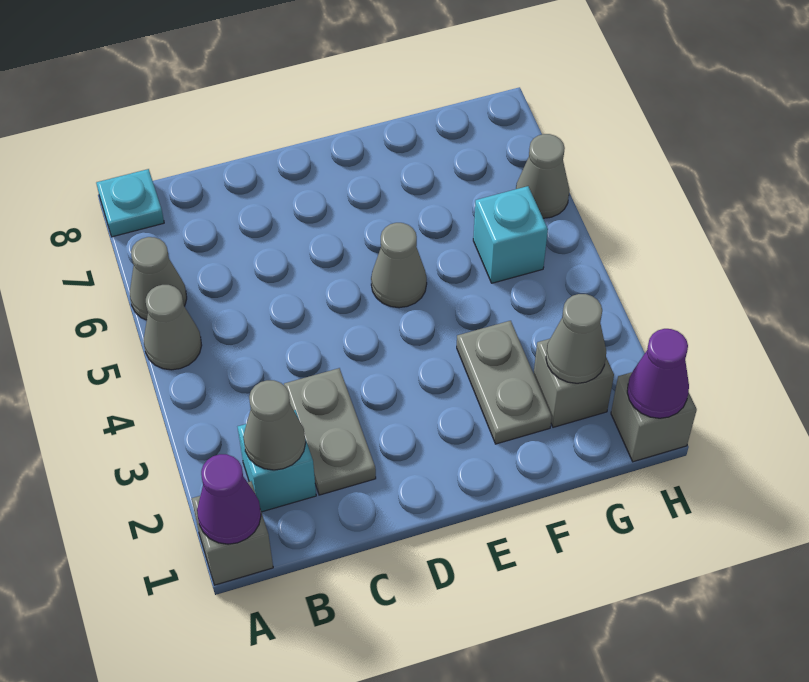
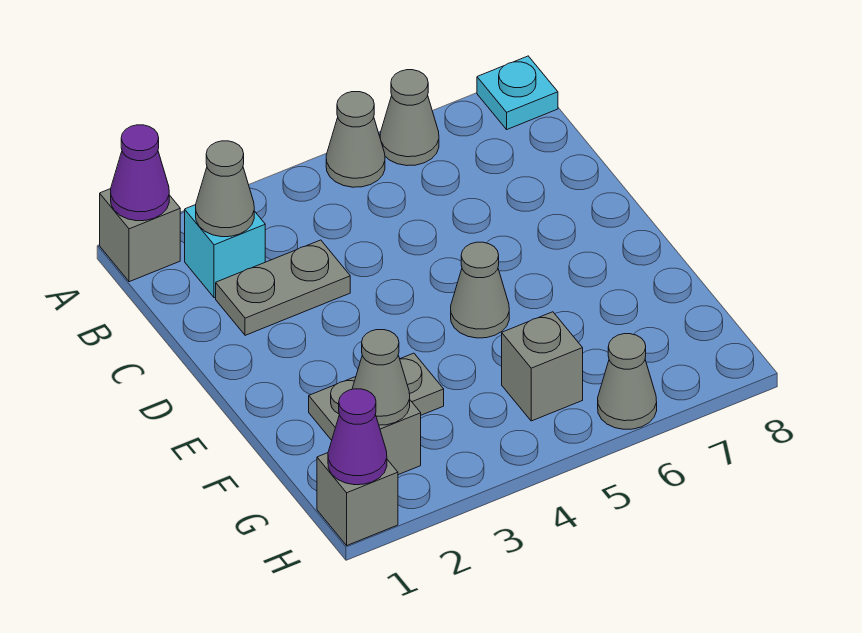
cyan brick G5 level 1 -> grey brick G5 level 1

